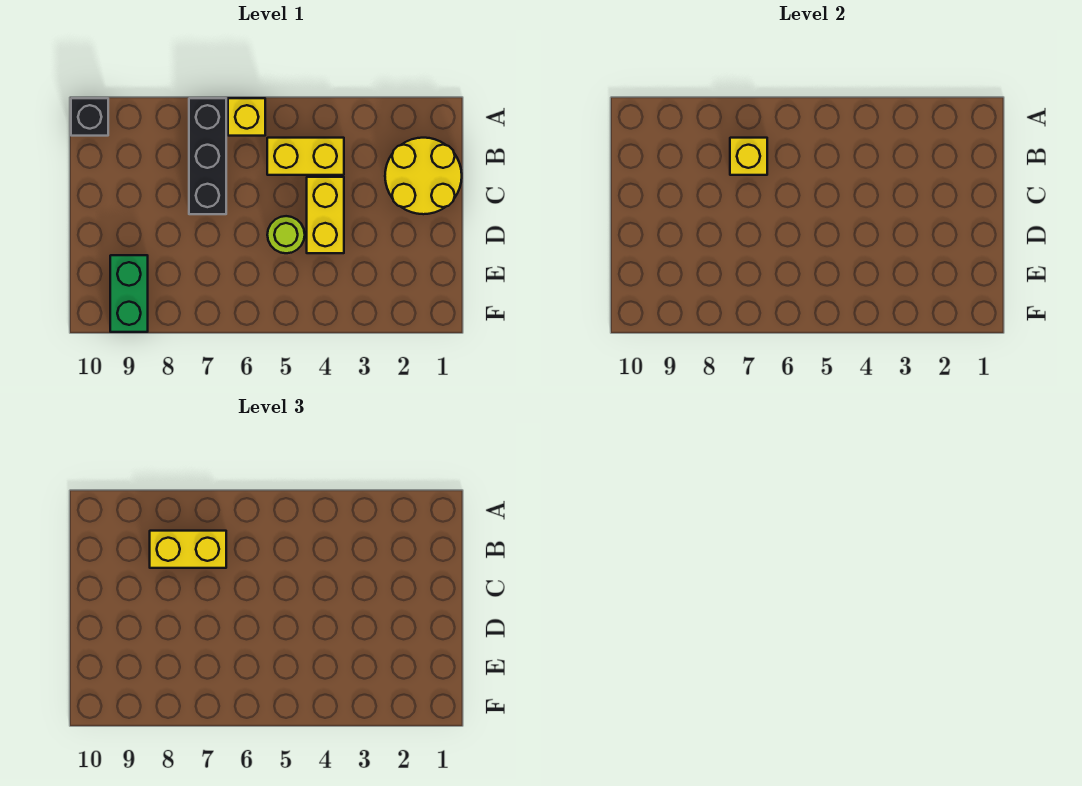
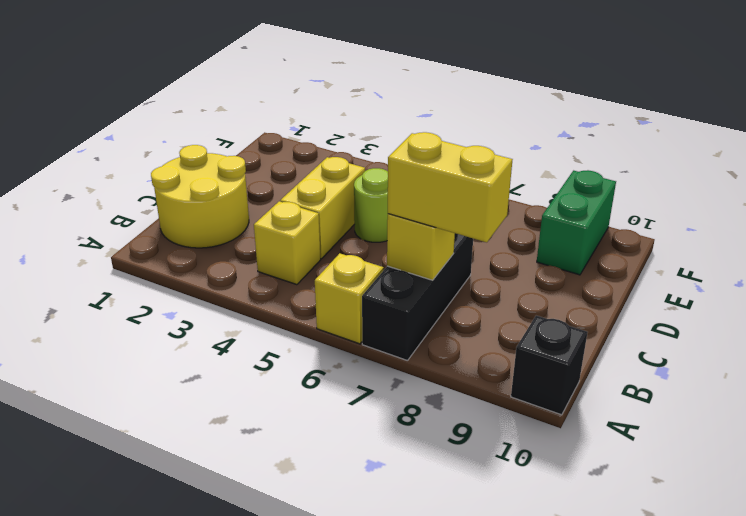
yellow brick B4:B5 level 1 -> yellow brick B4 level 1

